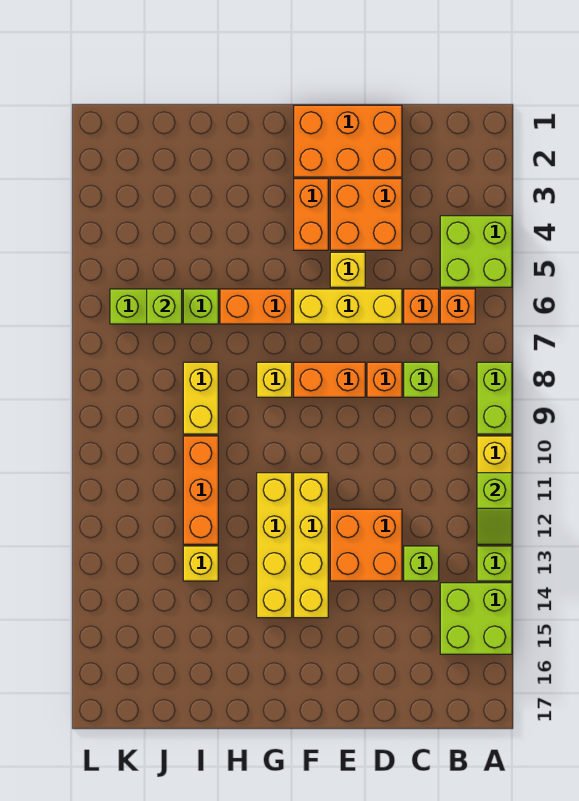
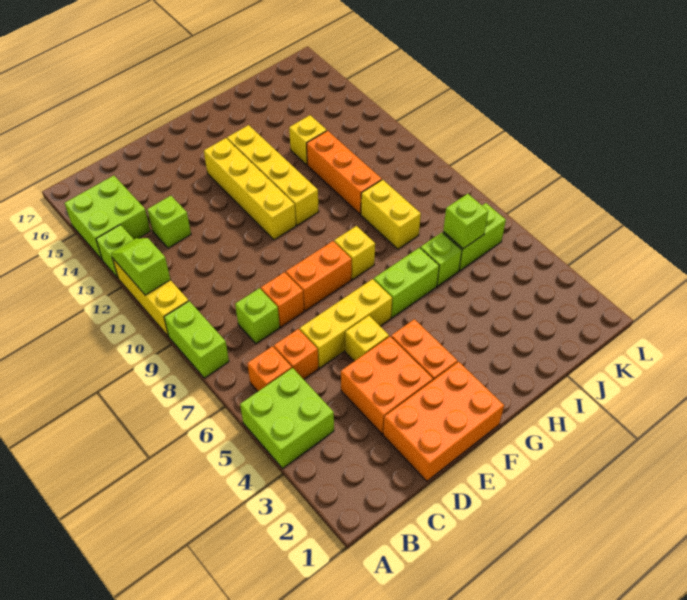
orange brick D12:E13 level 1 -> none
orange brick G6:H6 level 1 -> lime brick G6:H6 level 1

